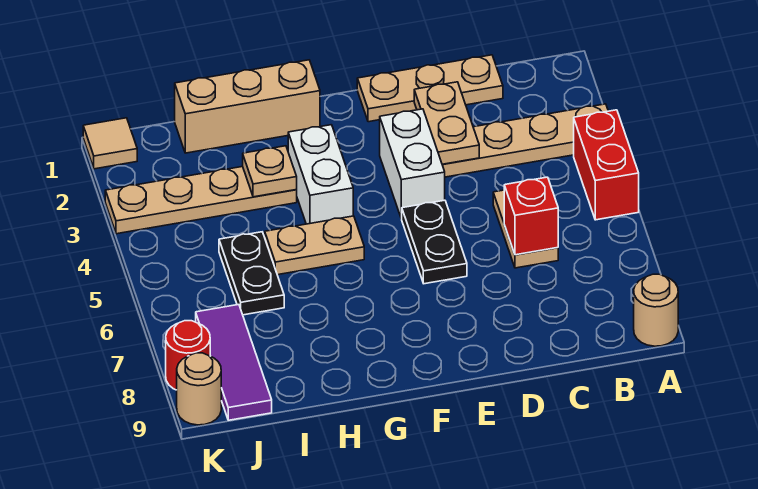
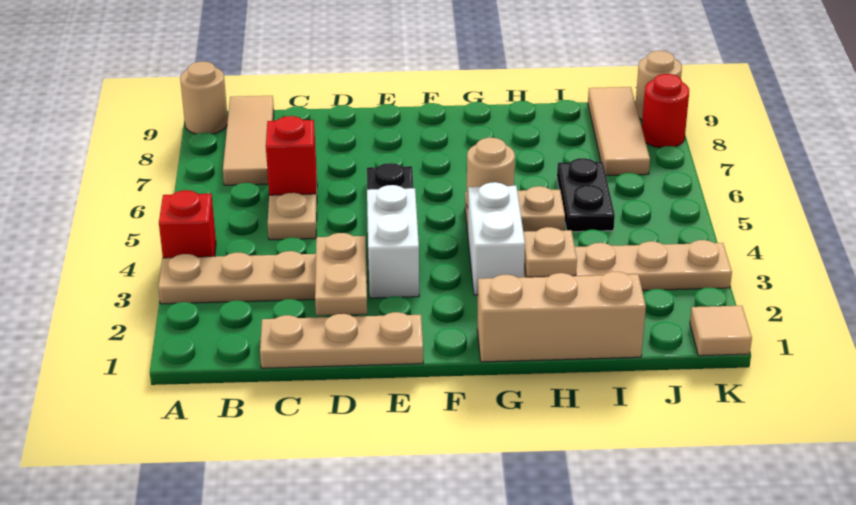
red brick A4:A5 level 1 -> red brick A4 level 1
none -> tan tile B7:B9 level 1
none -> tan round brick G5 level 2
purple tile J7:J9 level 1 -> tan tile J7:J9 level 1

